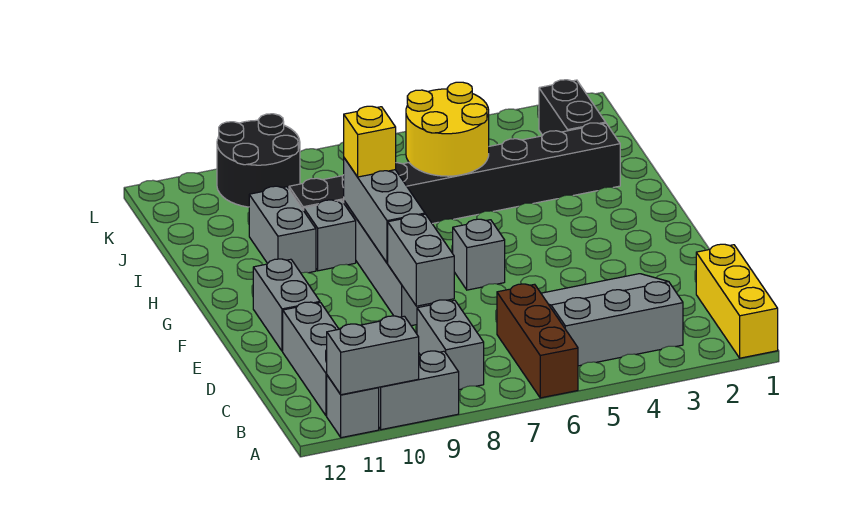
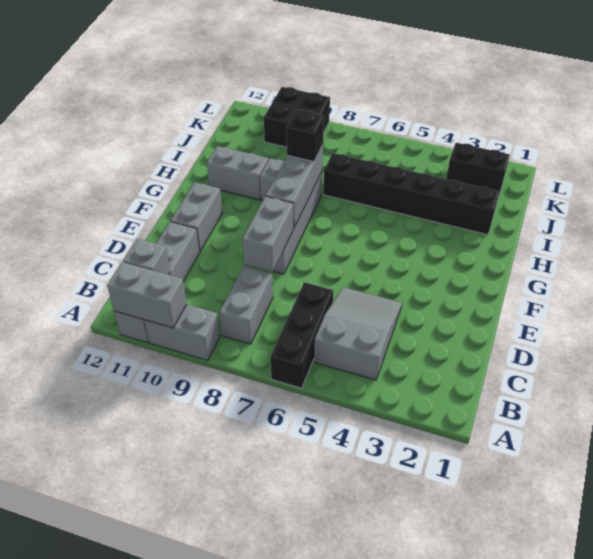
yellow brick A1:C1 level 1 -> none
brown brick A6:C6 level 1 -> black brick A6:C6 level 1
grey slope B3:D5 level 1 top B -> grey slope B4:D5 level 1 top B
grey brick F6 level 1 -> grey brick B11 level 2
yellow brick H8 level 3 -> black brick H8 level 3
grey brick H10:I10 level 1 -> grey brick H10:H11 level 1
black brick I2:I9 level 1 -> black brick I2:I7 level 1
yellow round brick I5:J6 level 2 -> none
black brick J2:K2 level 1 -> black brick K2:K3 level 1
black round brick K9:L10 level 1 -> black brick K9:L10 level 1

